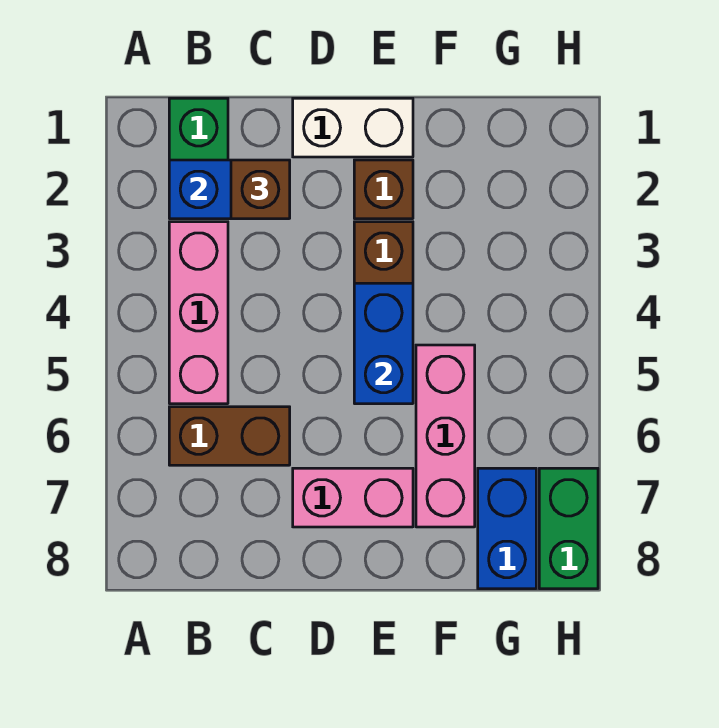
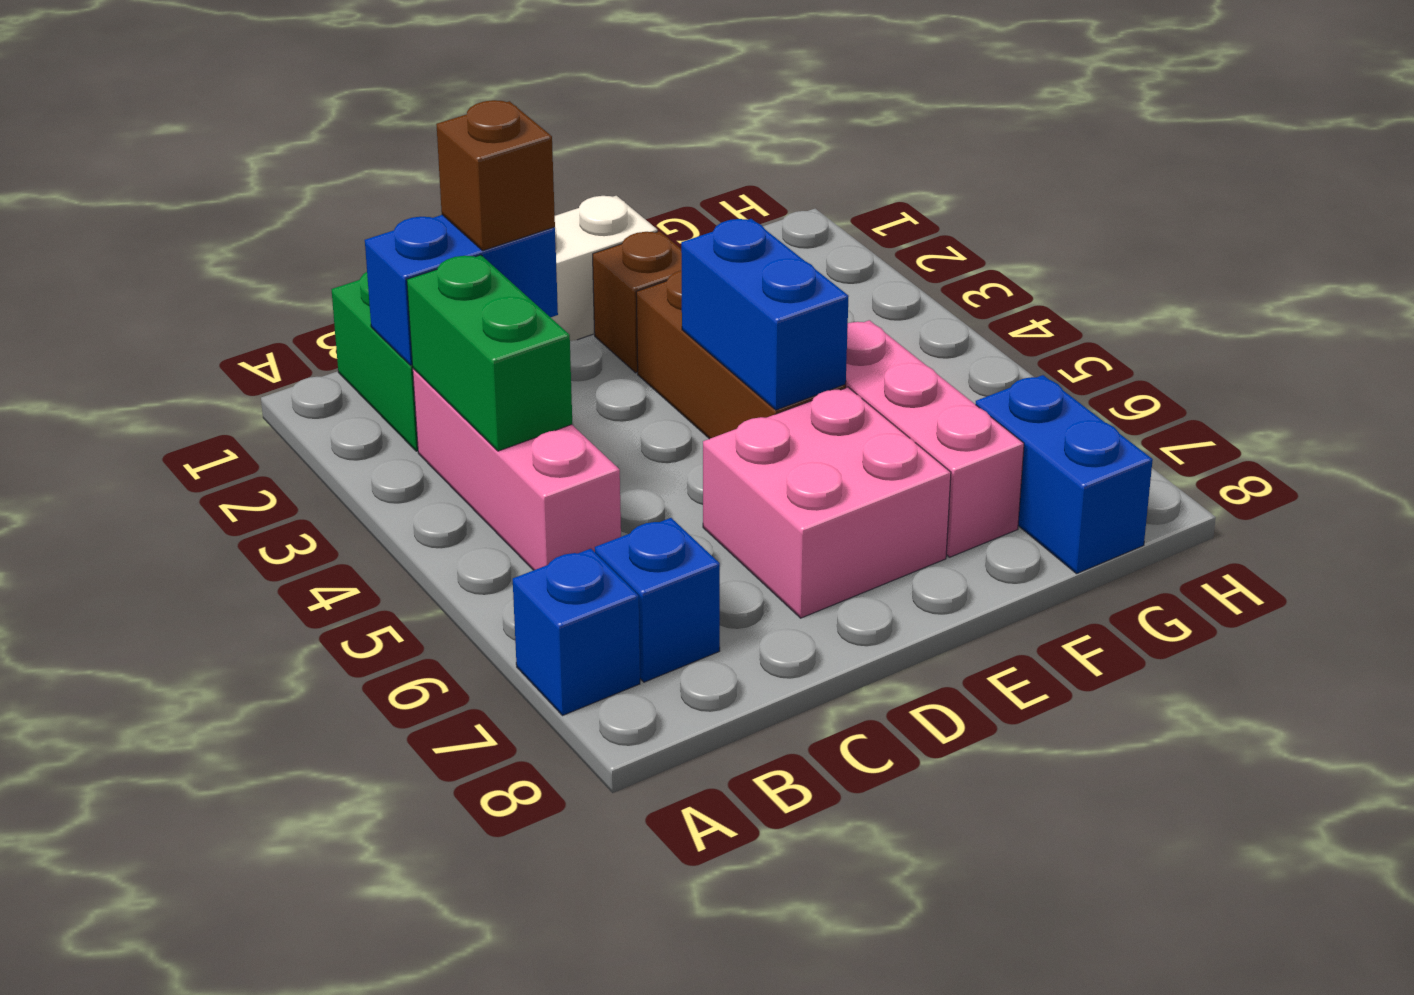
none -> blue brick A7 level 1
brown brick B6:C6 level 1 -> none
none -> blue brick B7 level 1
pink brick D7:E7 level 1 -> pink brick D6:E7 level 1
green brick H7:H8 level 1 -> green brick B3:B4 level 2

